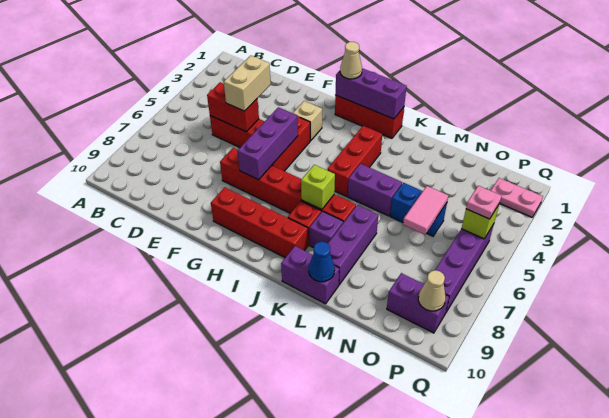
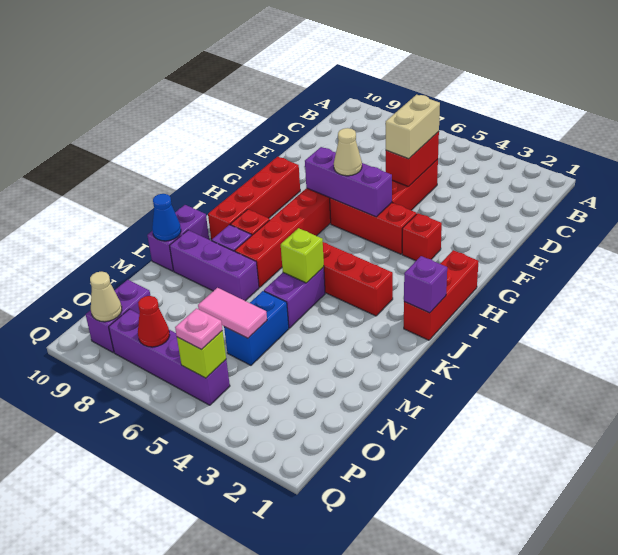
tan brick E4:E5 level 3 -> tan brick D5:E5 level 3
tan brick G3 level 1 -> red brick G3 level 1
purple brick H1:J1 level 2 -> purple brick J1 level 2
tan cone H1 level 3 -> tan cone G6 level 3
lime brick J7 level 2 -> lime brick K5 level 2
pink plate P2:Q2 level 1 -> none
none -> red cone P7 level 2

